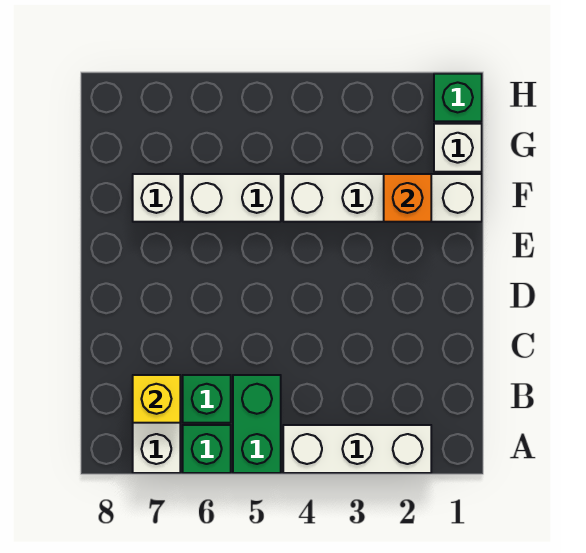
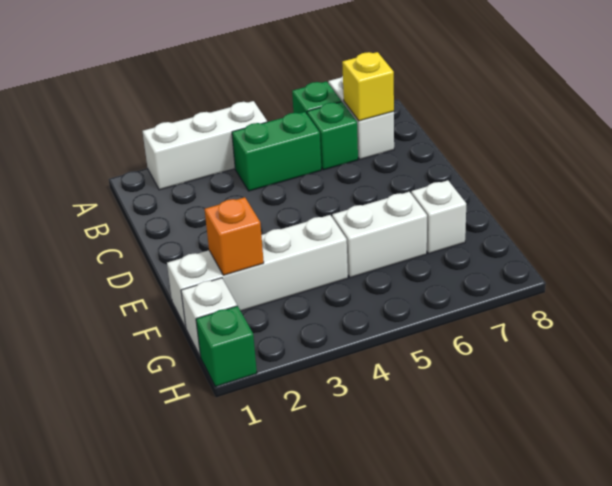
green brick A5:B5 level 1 -> green brick B4:B5 level 1

